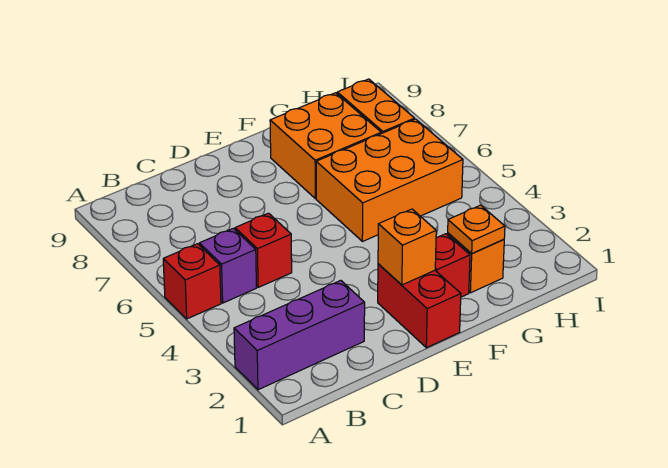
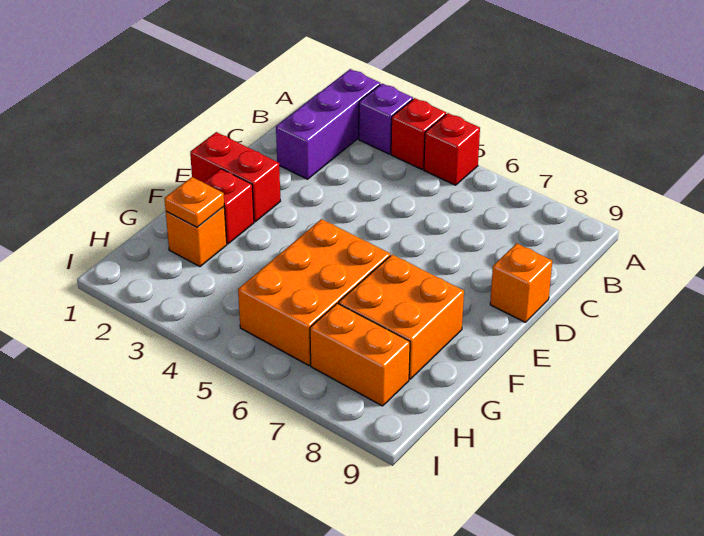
purple brick B5 level 1 -> purple brick A3 level 1
red brick C5 level 1 -> red brick A4 level 1
orange brick E2 level 2 -> orange brick D9 level 1

